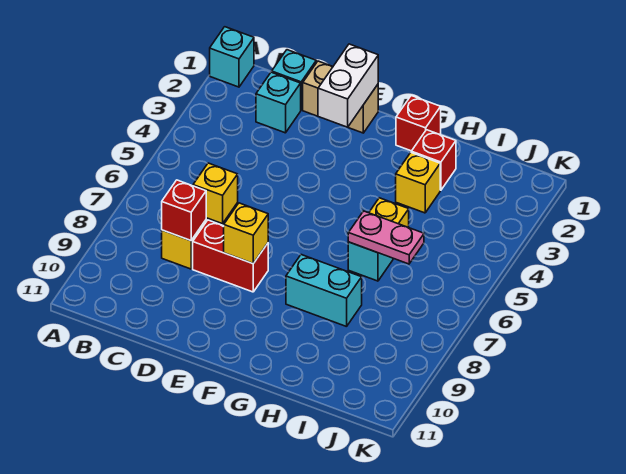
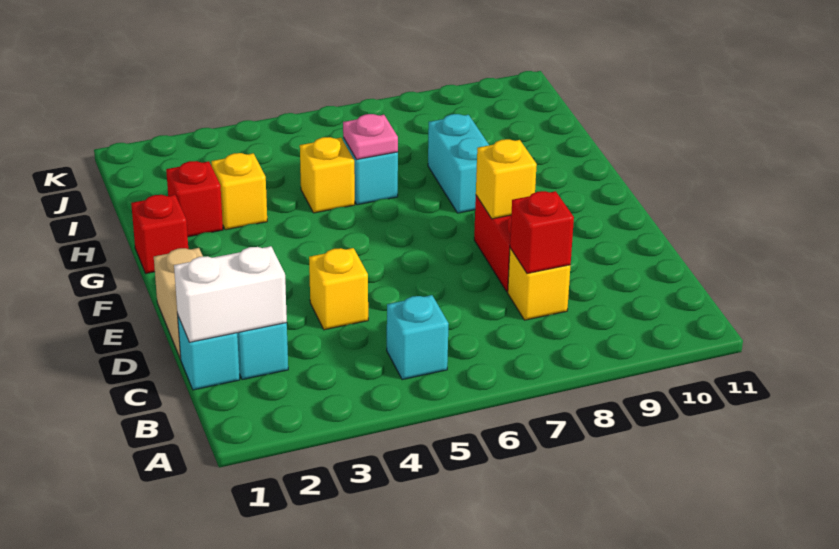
cyan brick A1 level 1 -> cyan brick B5 level 1
yellow brick C6 level 1 -> yellow brick D4 level 1
white brick E1:E2 level 2 -> white brick C1:C2 level 2
pink plate H6:I6 level 2 -> pink plate H6 level 2

